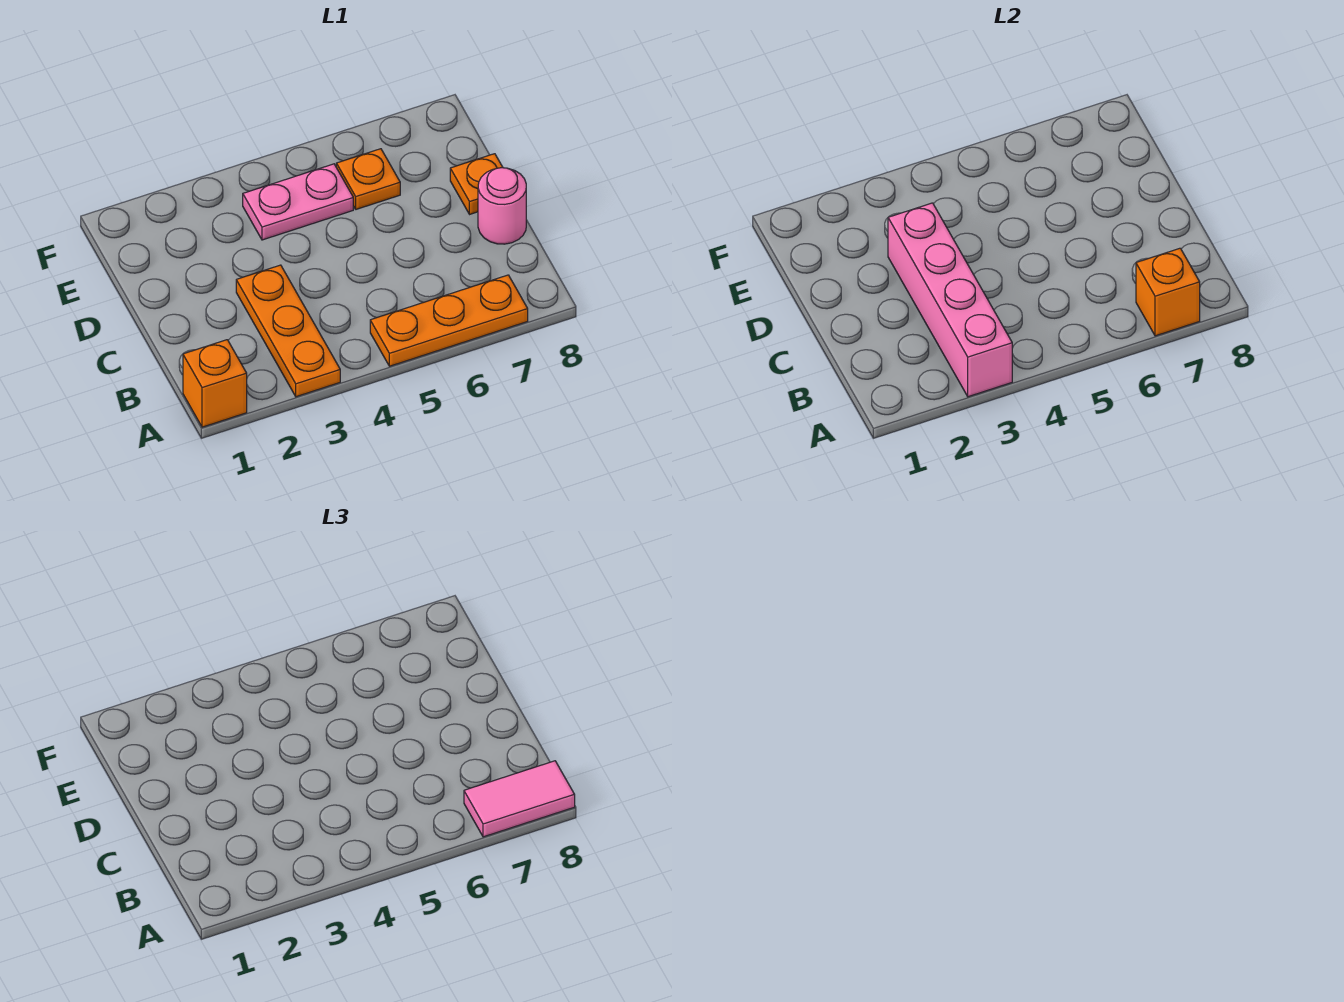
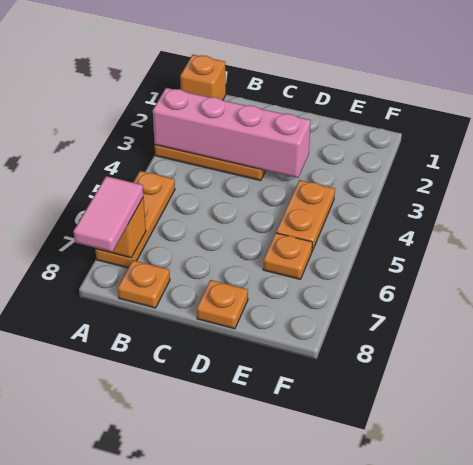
none -> orange plate B8 level 1
pink round brick C8 level 1 -> none
pink plate E4:E5 level 1 -> orange plate E4:E5 level 1

